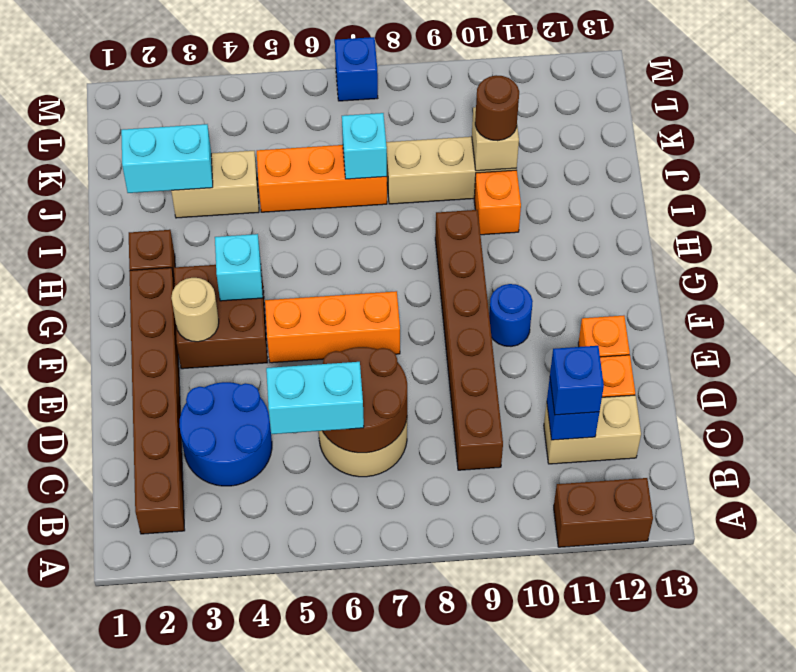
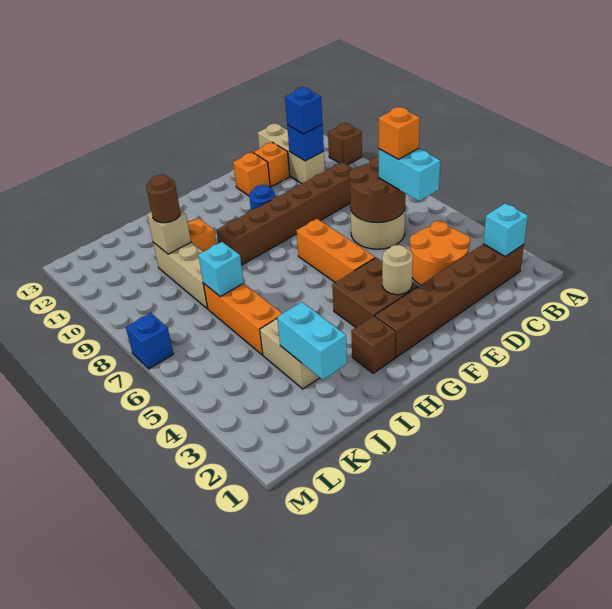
brown brick A11:A12 level 1 -> brown brick A11 level 1
blue round brick C3:D4 level 1 -> orange round brick C3:D4 level 1
none -> orange brick C6 level 4
tan brick C11:C12 level 1 -> tan brick C11:C13 level 1
cyan brick G4 level 2 -> cyan brick B2 level 2

